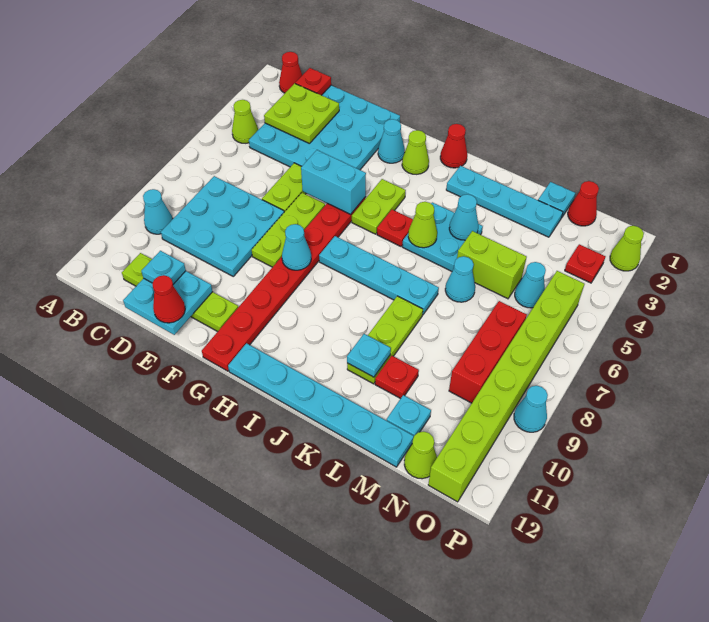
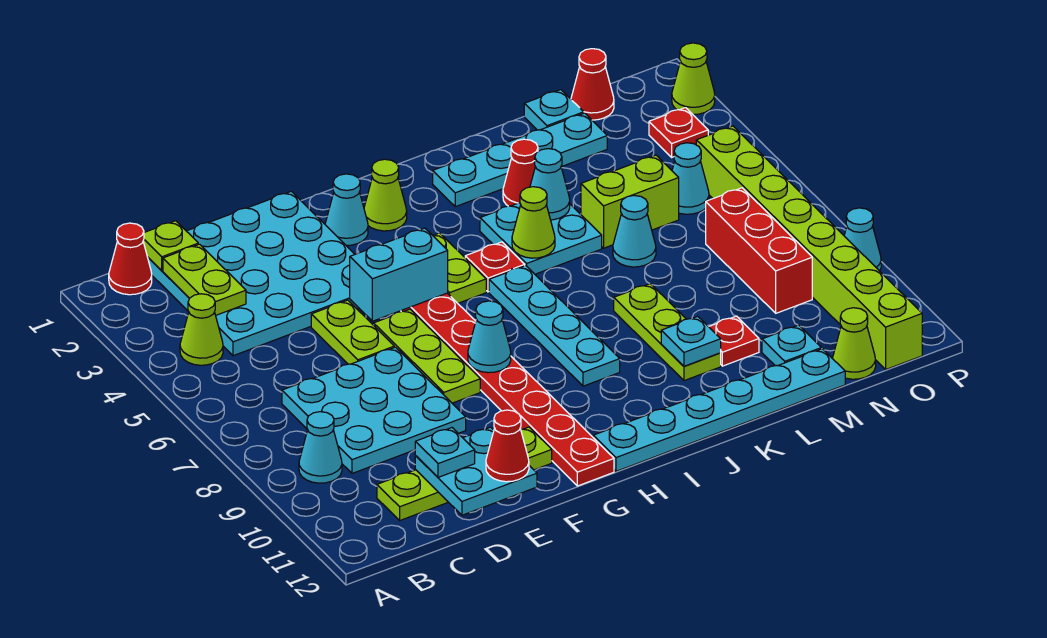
red plate C1 level 2 -> lime plate C1 level 2
lime plate C2:D3 level 2 -> lime plate C2:C3 level 2
cyan plate H7:K7 level 1 -> cyan plate I6:I9 level 1
red cone I1 level 1 -> red cone K3 level 1

